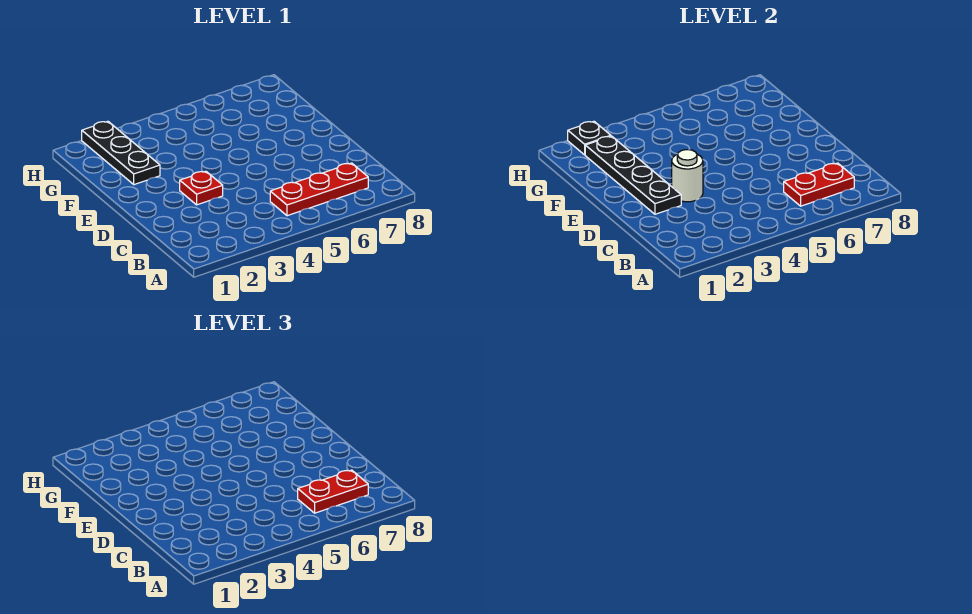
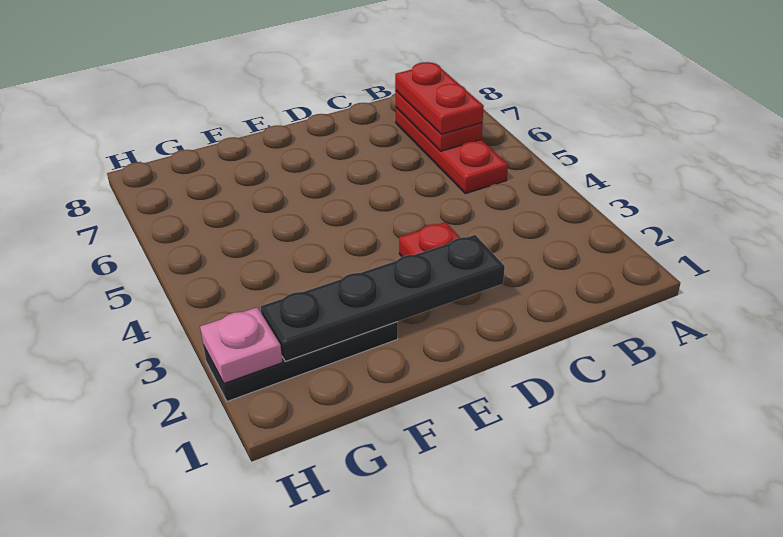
white round brick D3 level 2 -> none
black plate H2 level 2 -> pink plate H2 level 2

